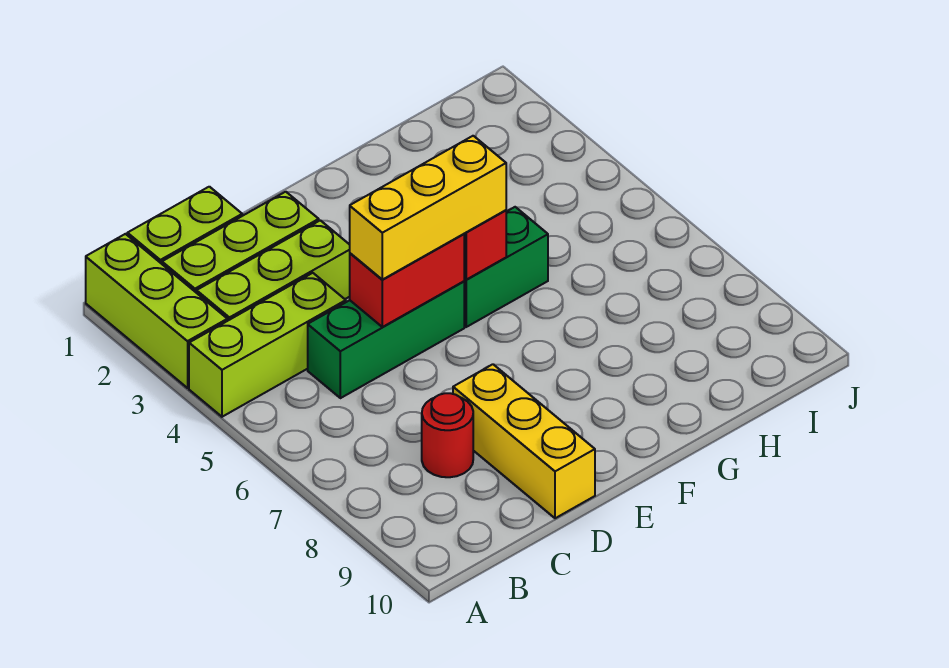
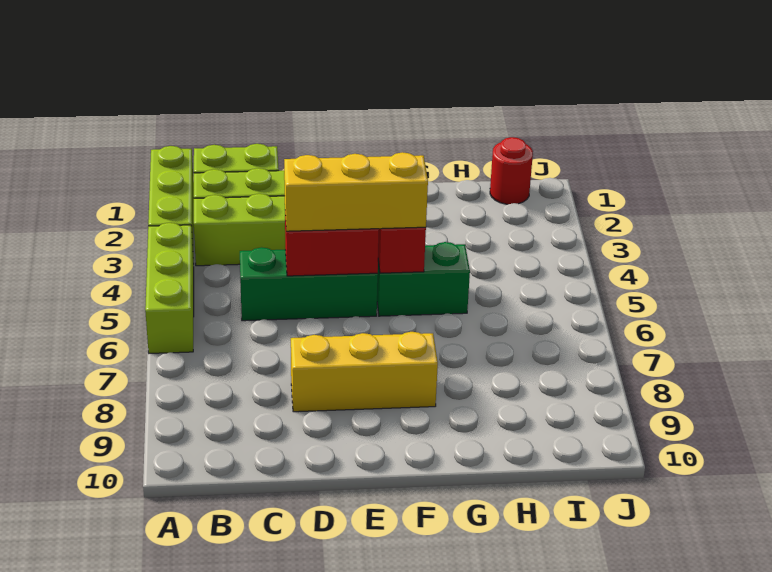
lime brick A4:C4 level 1 -> lime brick A4:A6 level 1
red round brick C8 level 1 -> red round brick I1 level 1
yellow brick D8:D10 level 1 -> yellow brick D8:F8 level 1

